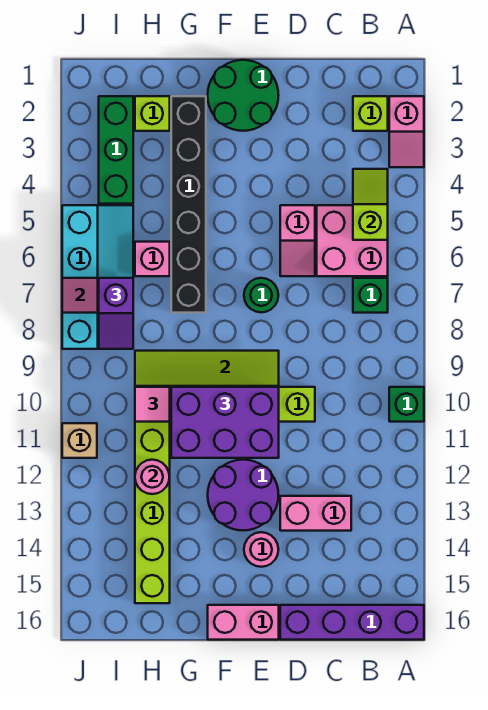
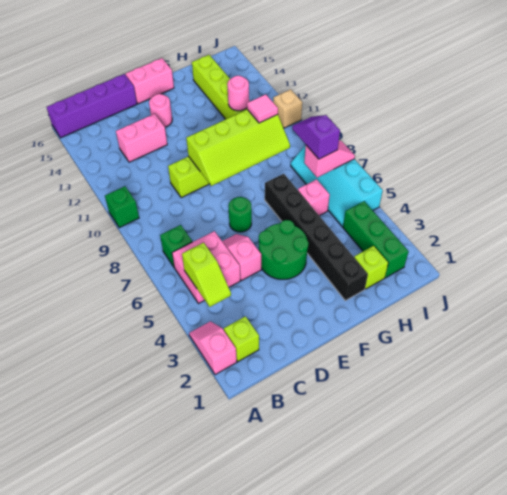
green round brick E1:F2 level 1 -> green round brick E4:F5 level 1
purple brick E10:G11 level 3 -> none
purple round brick E12:F13 level 1 -> none

